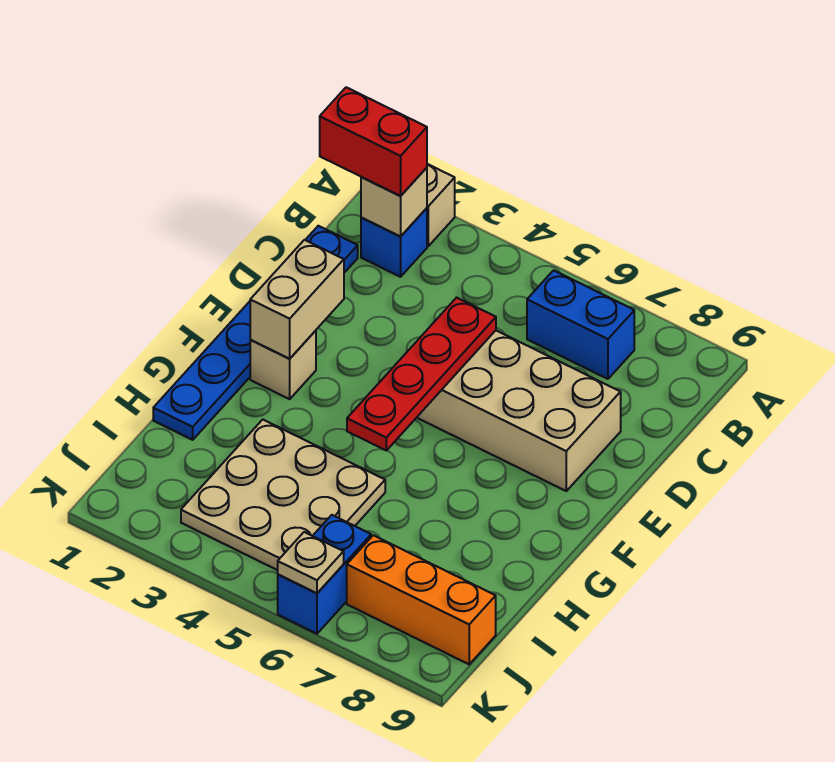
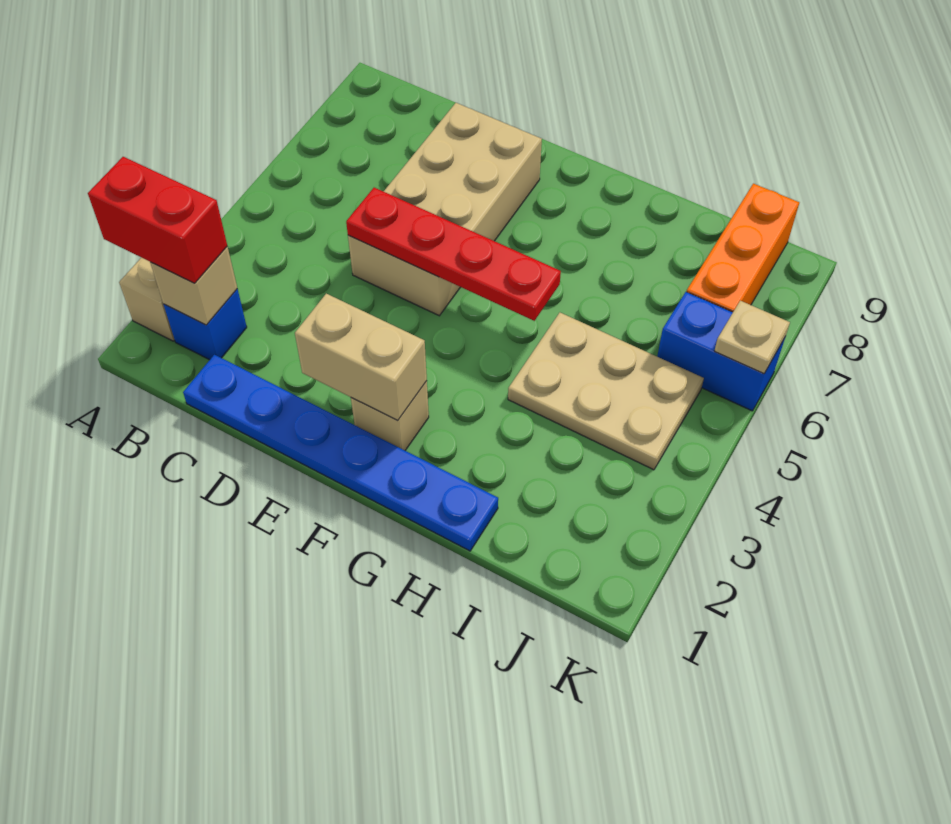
red brick B1:B2 level 3 -> red brick A2:B2 level 3
blue brick B6:B7 level 1 -> none
tan plate H3:J5 level 1 -> tan plate H4:J5 level 1

